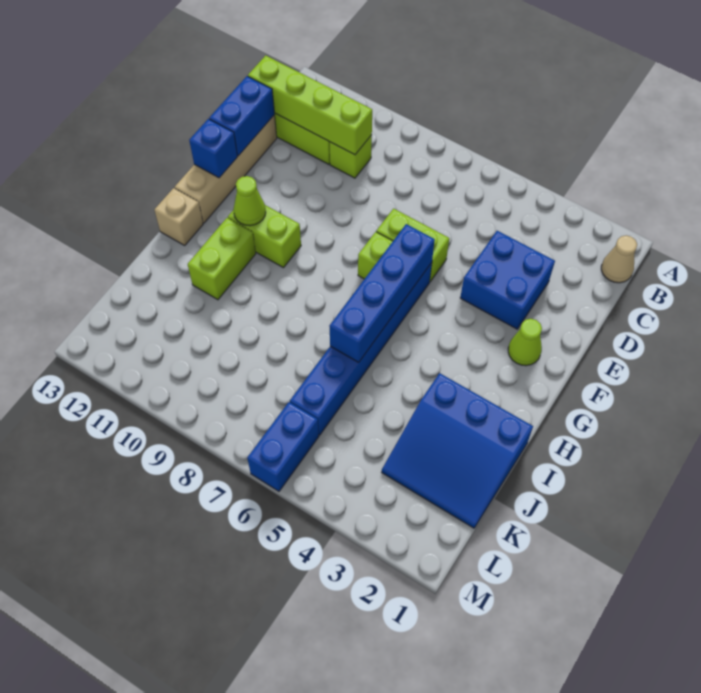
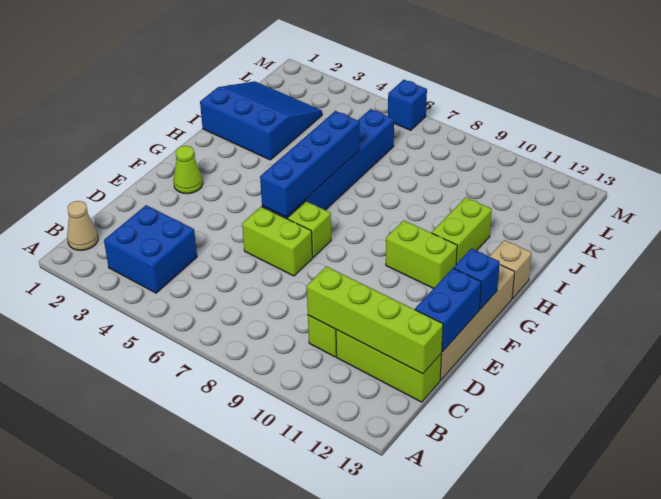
blue brick D3:E4 level 1 -> blue brick B3:C4 level 1
lime cone G11 level 2 -> none
blue brick L6:M6 level 1 -> blue brick M6 level 1

